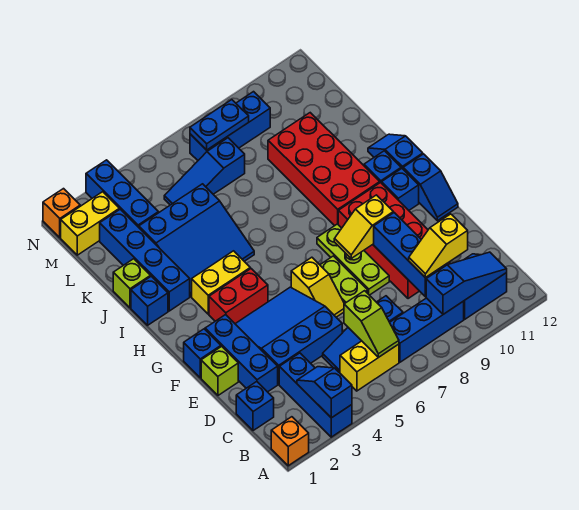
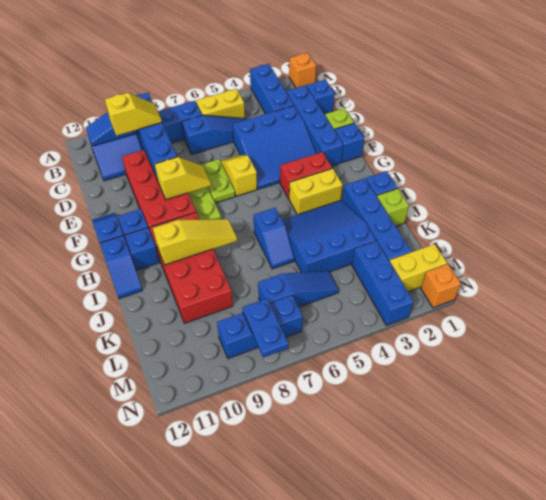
blue slope A3:B3 level 2 top A -> blue slope I6:J6 level 1 top I
lime slope B6:C6 level 2 top C -> none
blue brick D2:F2 level 1 -> blue brick C2:F2 level 1
none -> yellow slope I8:I10 level 2 top 10
blue plate M7:M8 level 2 -> blue plate M8:N8 level 2

